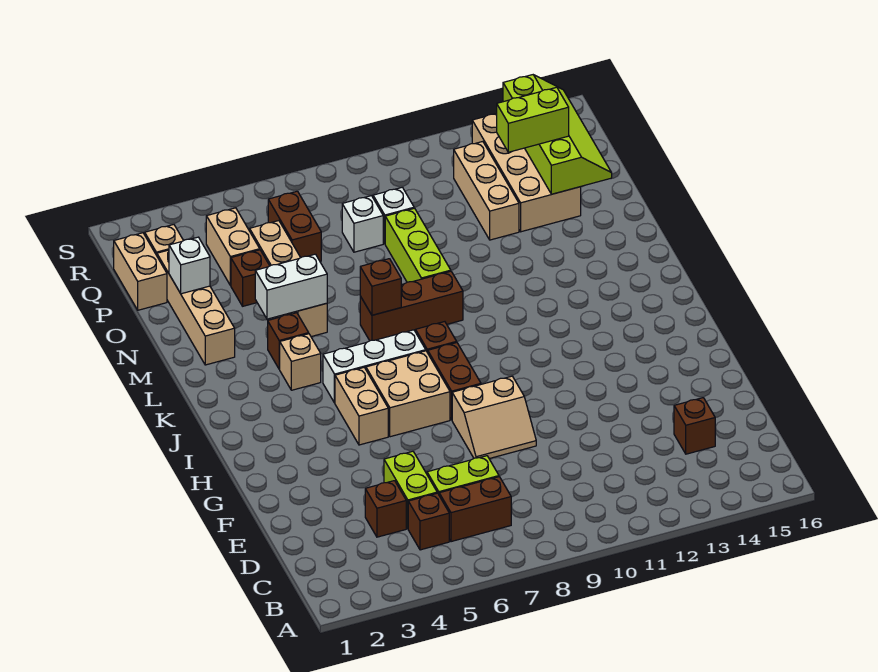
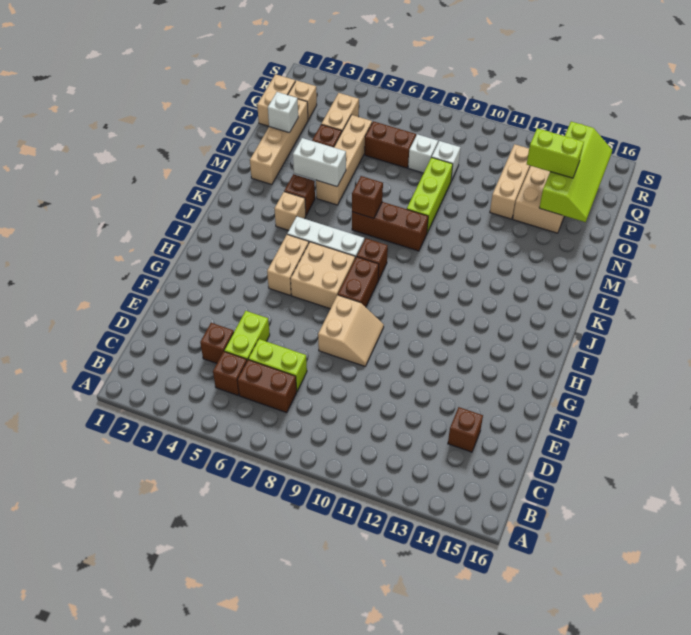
tan slope F8:G9 level 1 top G -> tan slope F8:G9 level 1 top 8
brown brick P6:Q6 level 1 -> brown brick P6:P7 level 1

